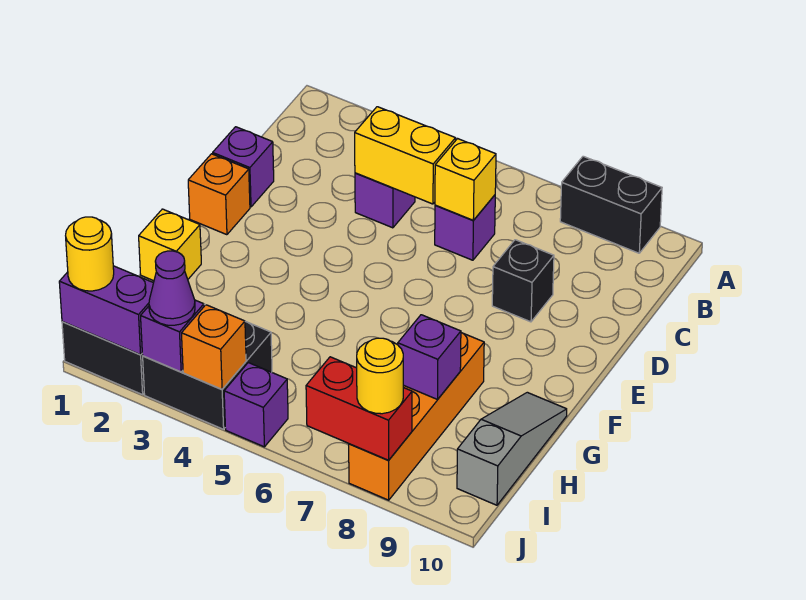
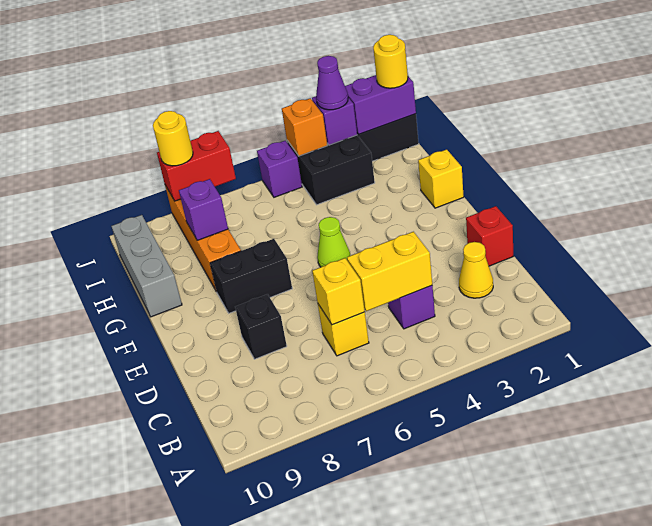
black brick A8:A9 level 1 -> black brick F7:F8 level 1
none -> yellow cone C2 level 1
purple brick C6 level 1 -> yellow brick C6 level 1
purple brick D1 level 1 -> red brick D1 level 1
orange brick E1 level 1 -> none
none -> lime cone F5 level 1
grey slope G10:I10 level 1 top I -> grey brick G10:I10 level 1

